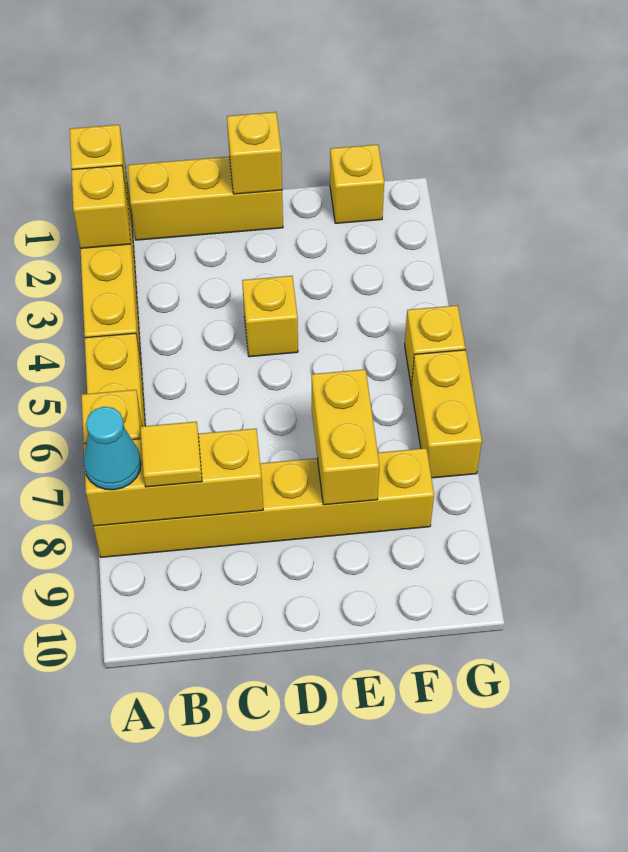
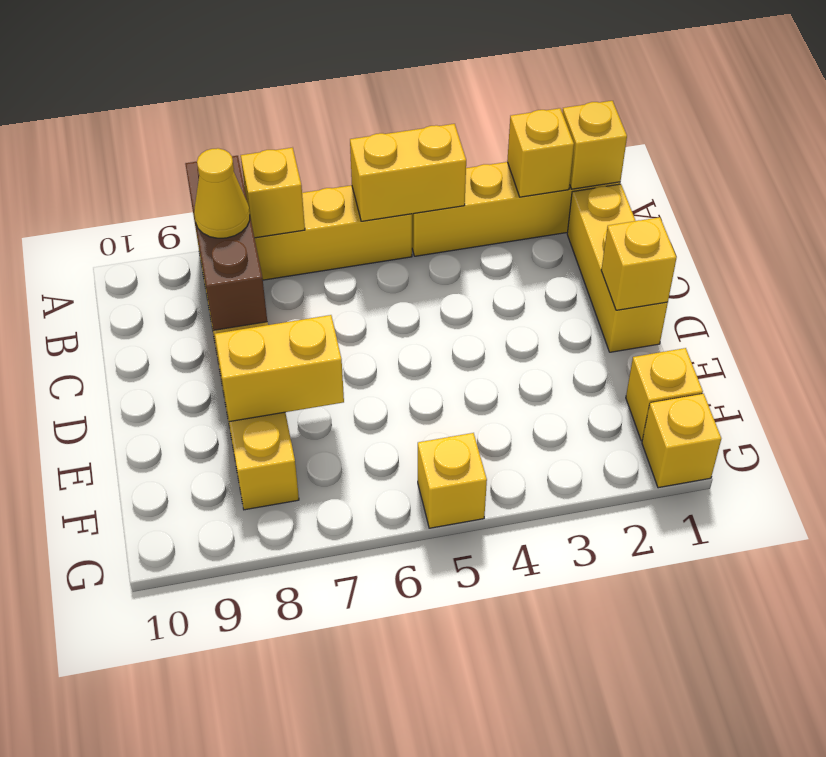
yellow brick A8:C8 level 2 -> brown brick A8:C8 level 2
cyan cone A8 level 3 -> none
yellow tile B8 level 3 -> yellow cone B8 level 3
yellow brick D4 level 1 -> yellow brick G1 level 1
yellow brick G6:G7 level 1 -> yellow brick A4:A5 level 2

